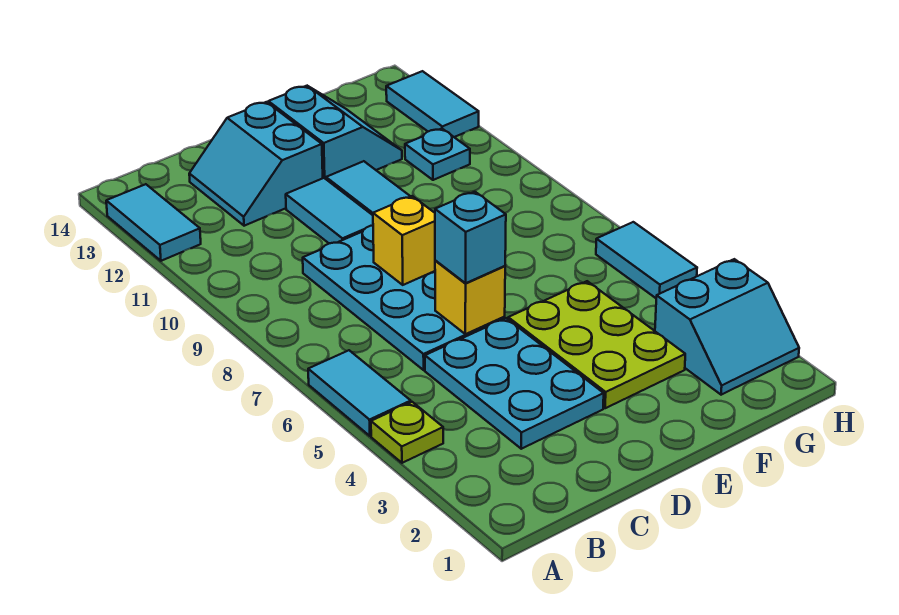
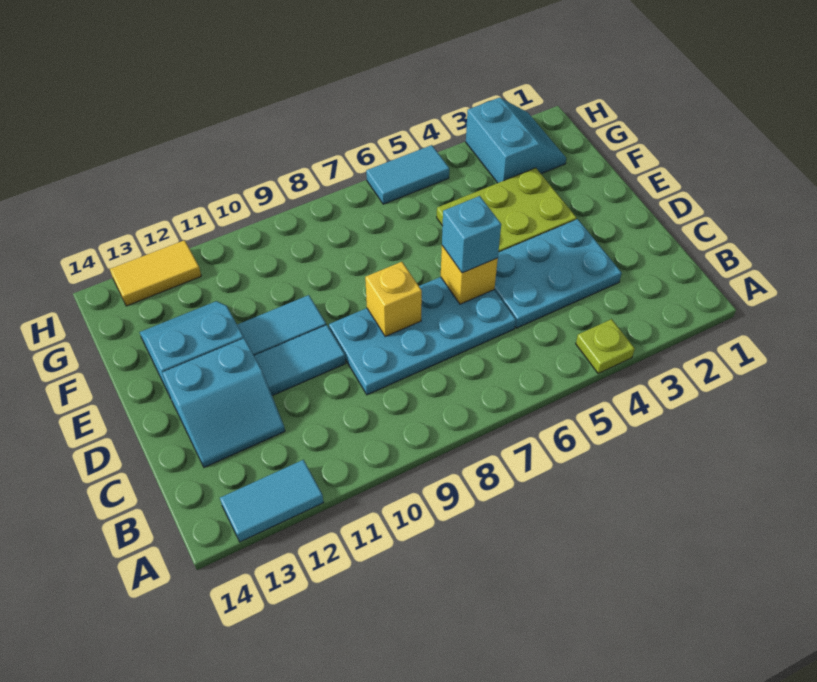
cyan tile A5:A6 level 1 -> none
cyan plate G11 level 1 -> none
cyan tile H12:H13 level 1 -> yellow tile H12:H13 level 1

